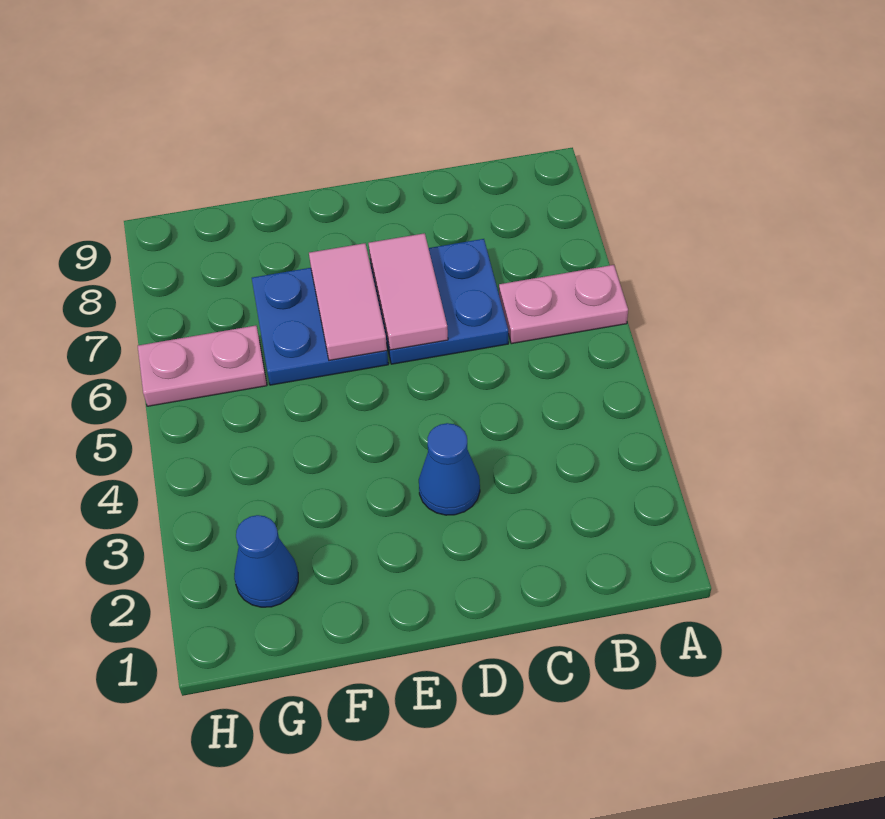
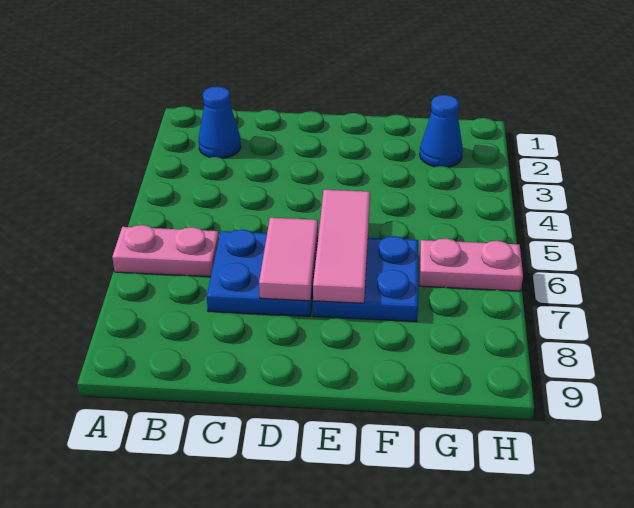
blue cone D3 level 1 -> blue cone B2 level 1
pink tile E6:E7 level 2 -> pink tile E5:E7 level 2

